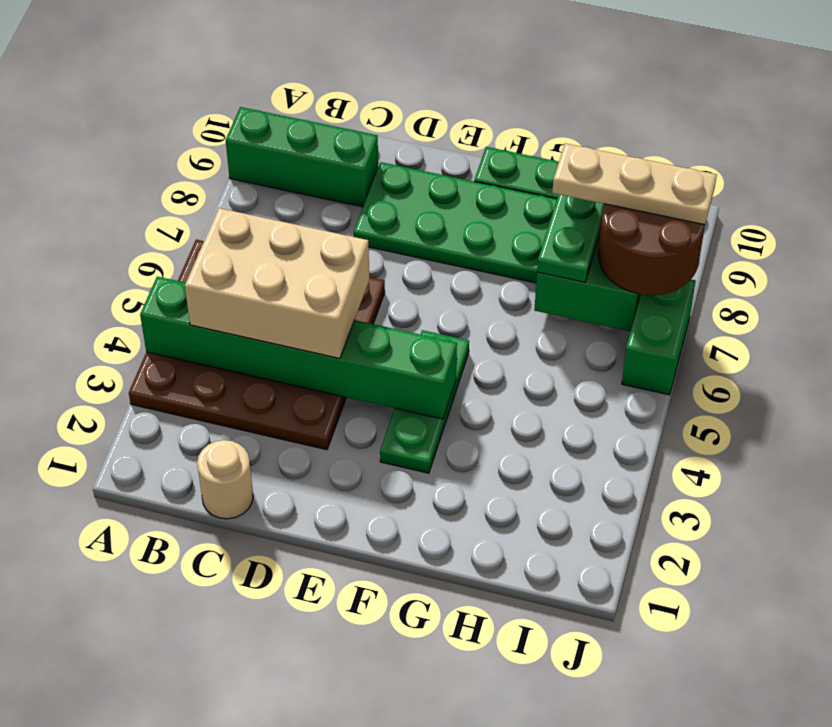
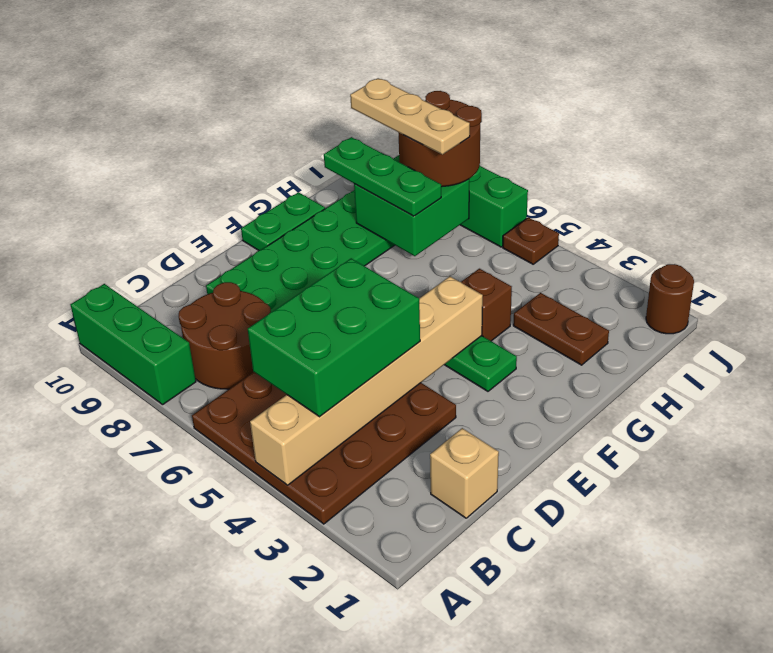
green brick A4:F4 level 2 -> tan brick A4:F4 level 2
green brick A9:C9 level 1 -> green brick A8:A10 level 1
tan brick B4:D5 level 3 -> green brick B4:D5 level 3
none -> brown round brick B7:C8 level 1
tan round brick C1 level 1 -> tan brick C1 level 1
none -> brown brick G4 level 1
none -> brown plate H2:H3 level 1
tan plate H8:J8 level 4 -> tan plate I7:I9 level 4
none -> brown round brick J1 level 1
none -> brown plate J5 level 1

